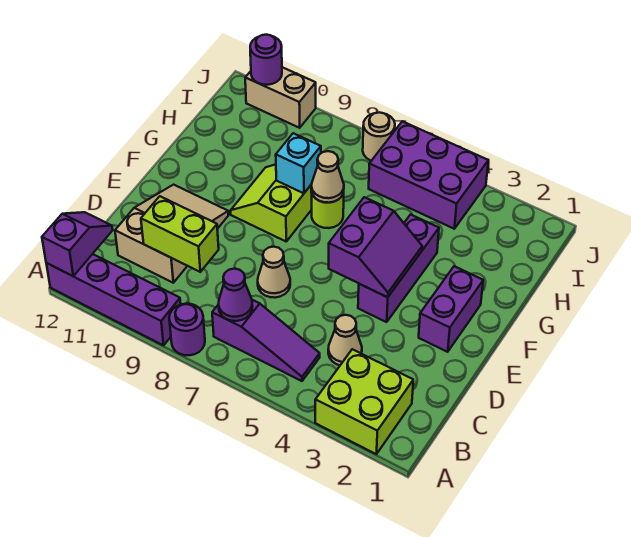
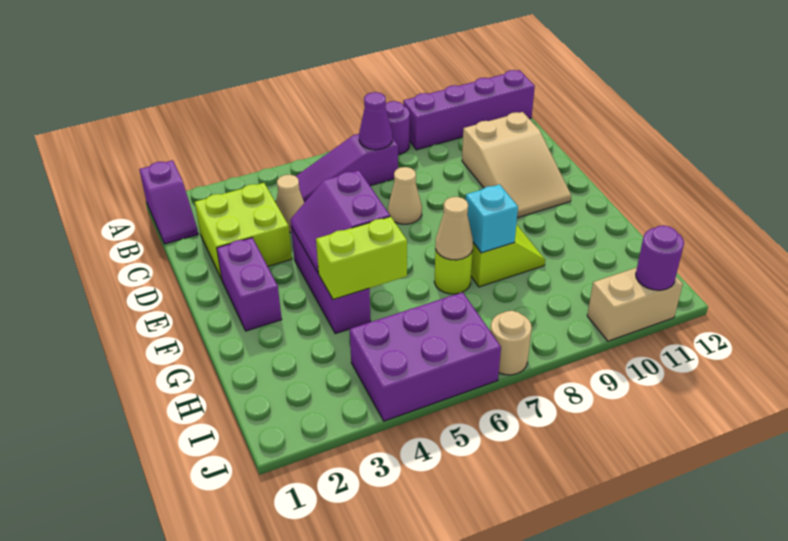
lime brick A2:B3 level 1 -> lime brick C2:D3 level 1
purple slope A12:B12 level 2 top A -> purple slope A1:B1 level 1 top A
lime brick C9:C10 level 2 -> lime brick G4:G5 level 2

